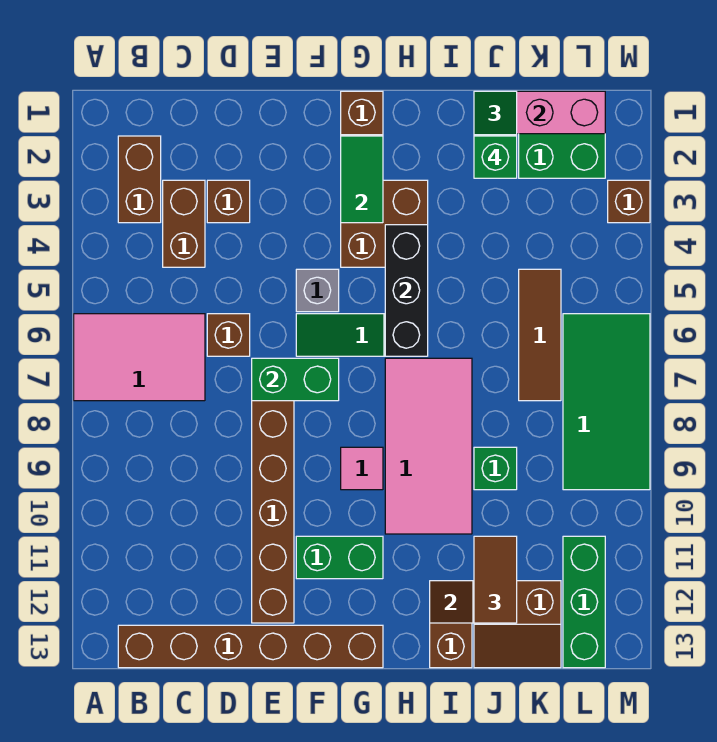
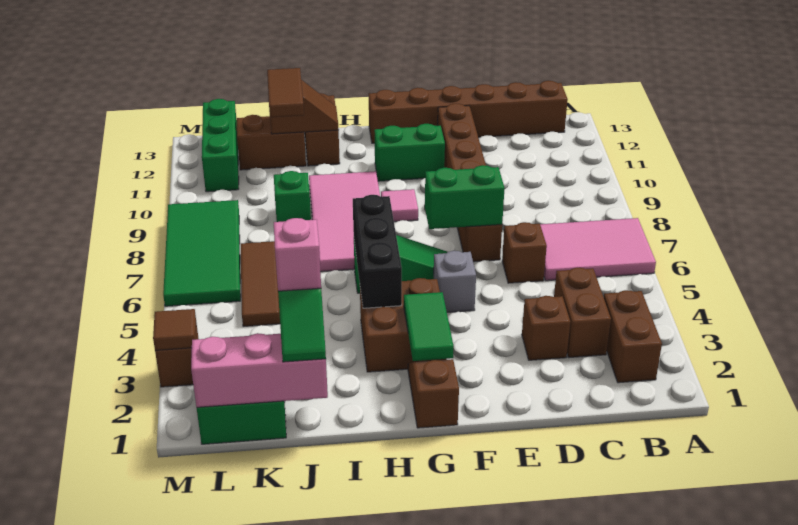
green brick J2 level 4 -> pink brick J2 level 4
none -> brown tile M3 level 2

